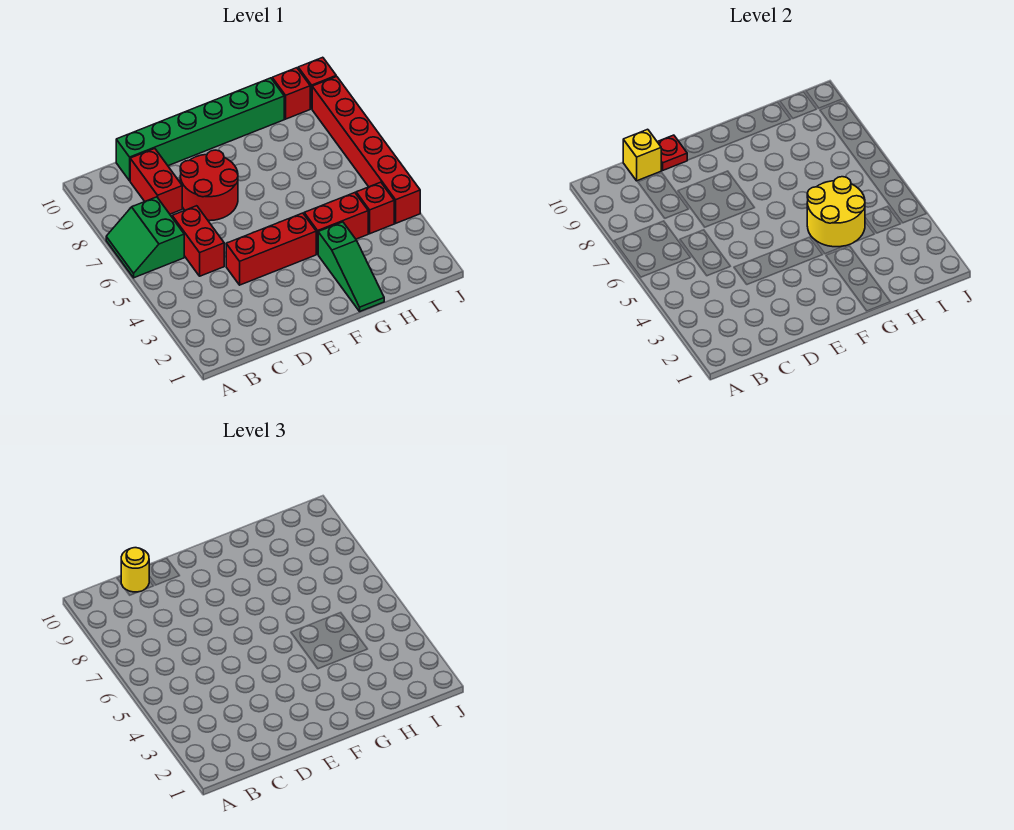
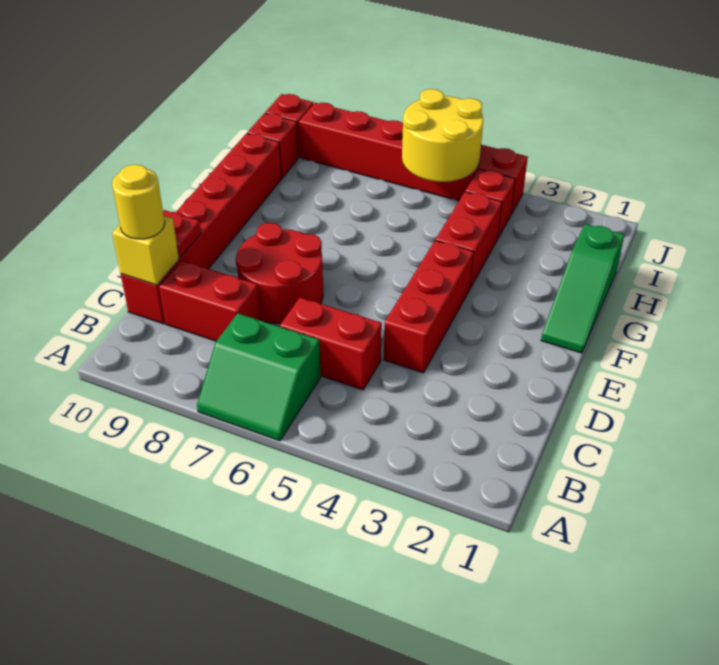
green brick C10:H10 level 1 -> red brick C10:H10 level 1
green slope G1:G3 level 1 top 3 -> green slope F1:H1 level 1 top H
yellow round brick G4:H5 level 2 -> yellow round brick I5:J6 level 2

